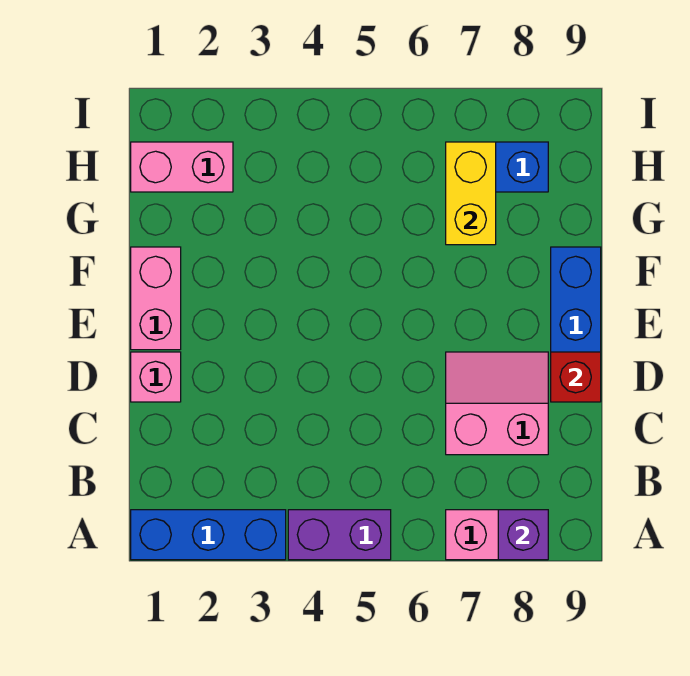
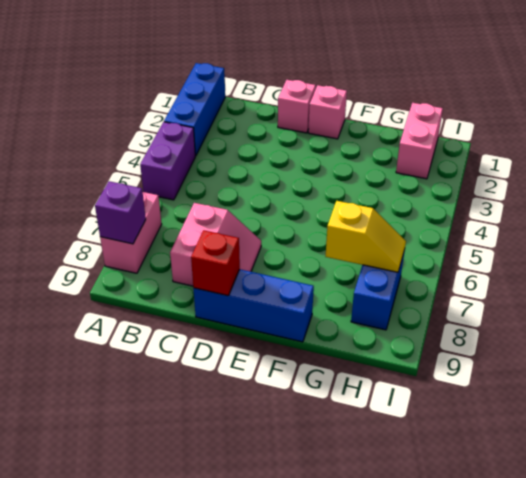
pink brick E1:F1 level 1 -> pink brick E1 level 1
yellow brick G7:H7 level 2 -> yellow slope G7:H7 level 2 top G

